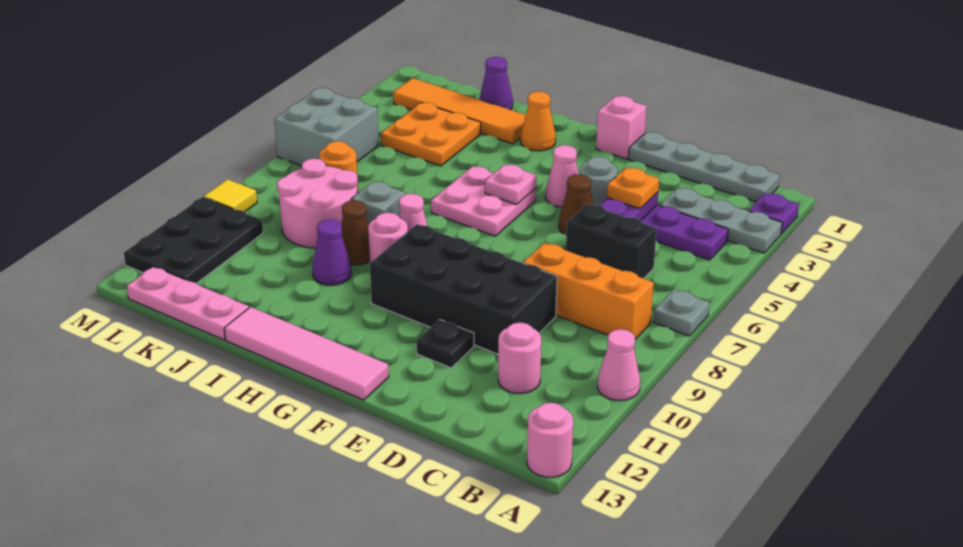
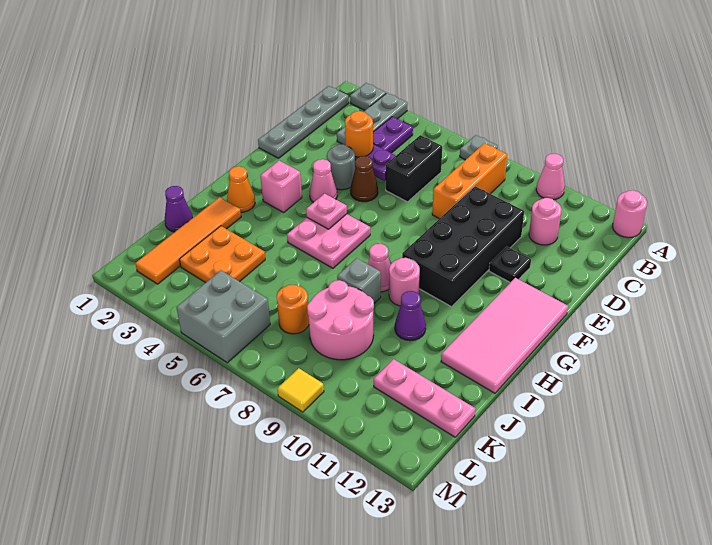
purple plate A2 level 1 -> grey plate A2 level 1
orange plate D4 level 3 -> orange round brick D4 level 3
pink brick F1 level 1 -> pink brick G3 level 1
pink tile F13:I13 level 1 -> pink tile F12:I13 level 1
brown cone I9 level 1 -> none
pink plate J13:L13 level 1 -> pink plate K11:K13 level 1
black plate L10:M12 level 1 -> none

